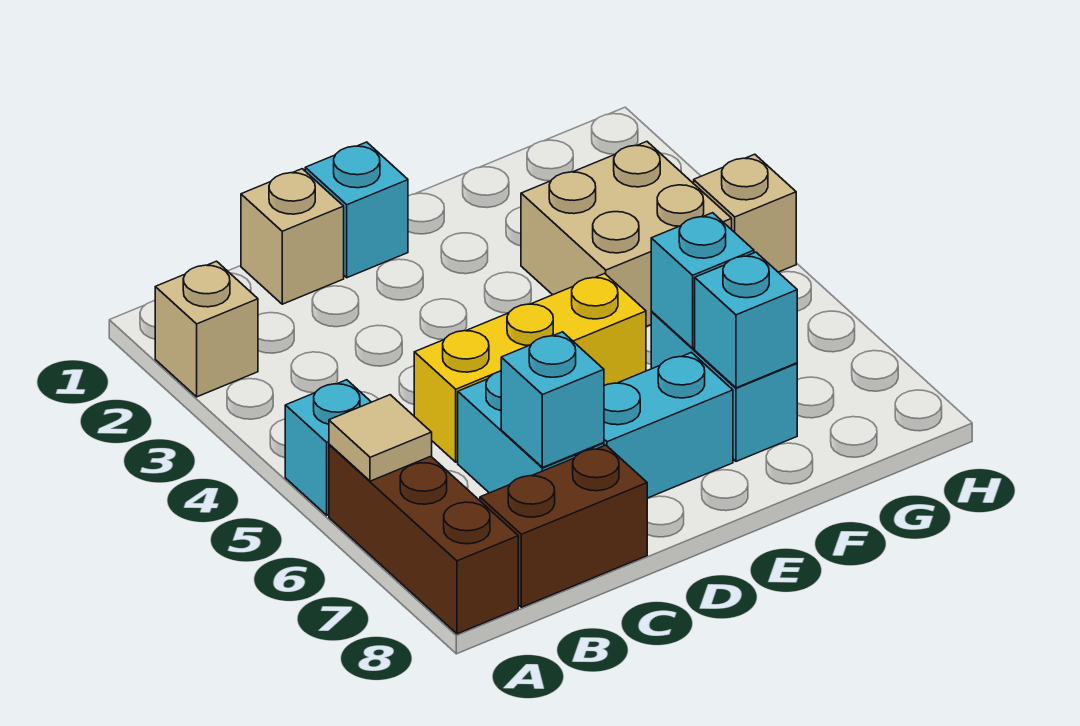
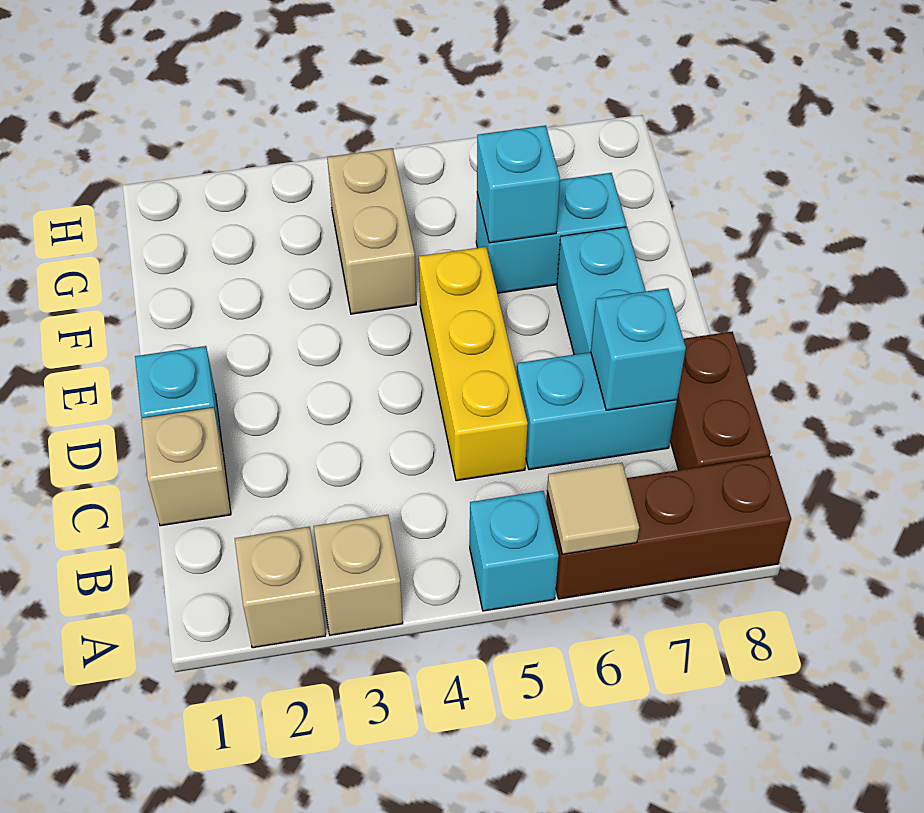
tan brick F3:G4 level 1 -> tan brick F4:G4 level 1
cyan brick F7 level 2 -> none
tan brick H4 level 1 -> tan brick A3 level 1

